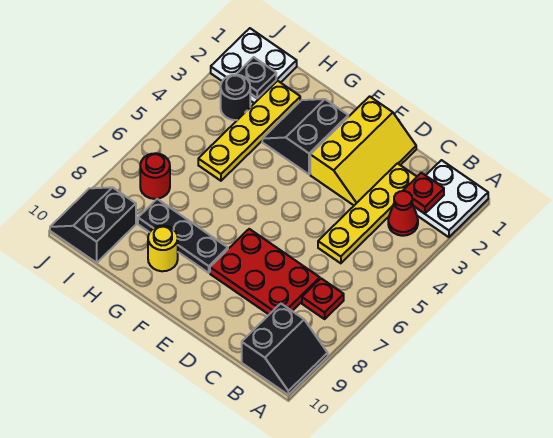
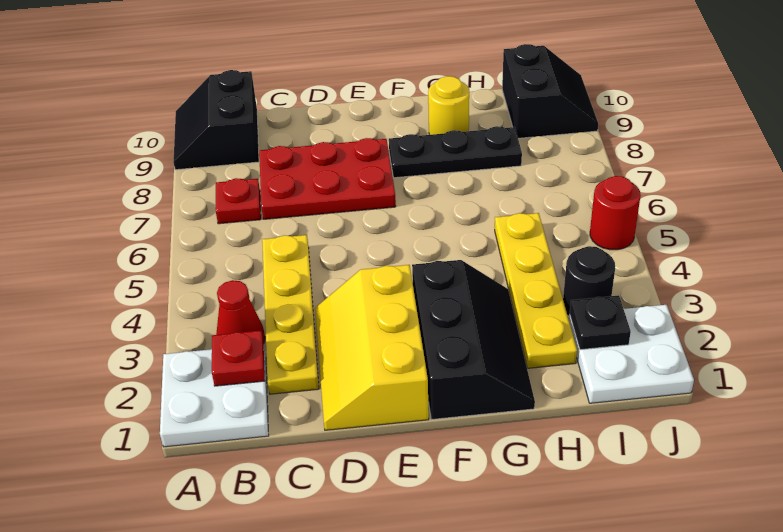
black slope F2:G3 level 1 top F -> black slope F1:G3 level 1 top F
red round brick I7 level 1 -> red round brick J5 level 1

